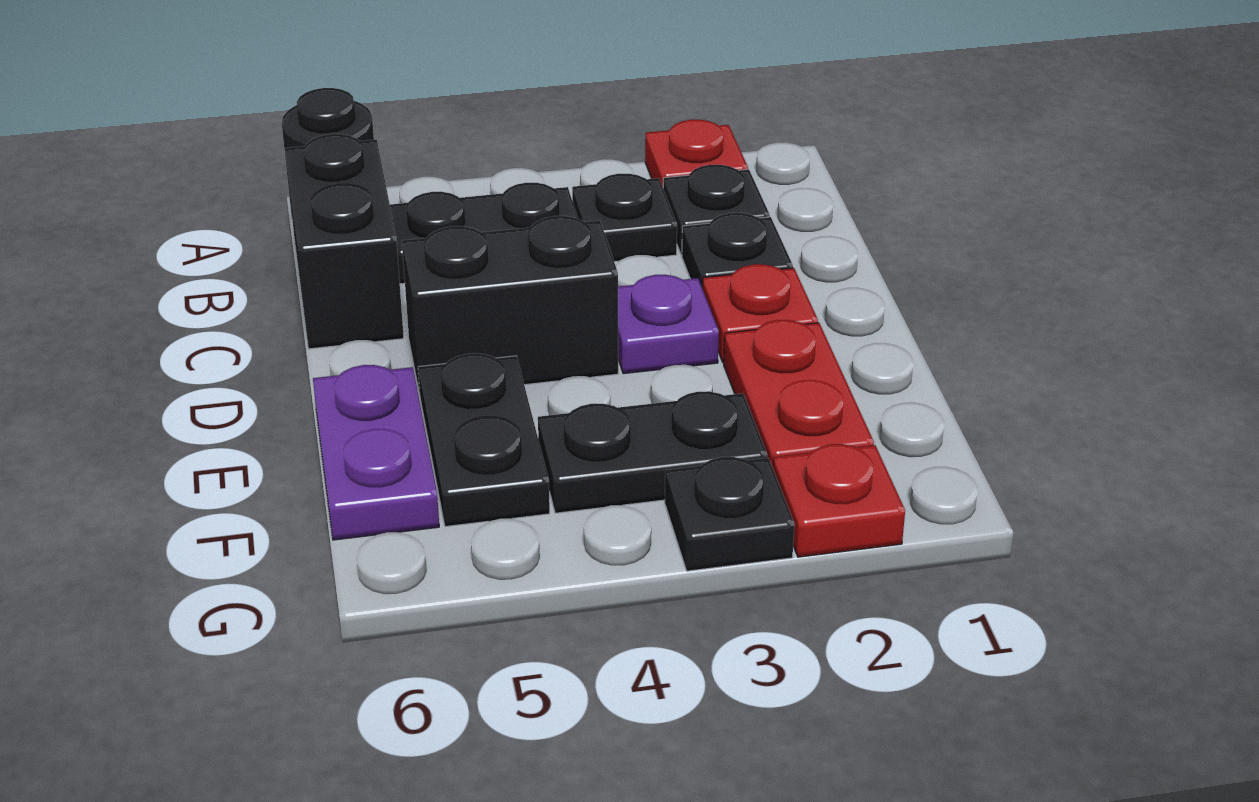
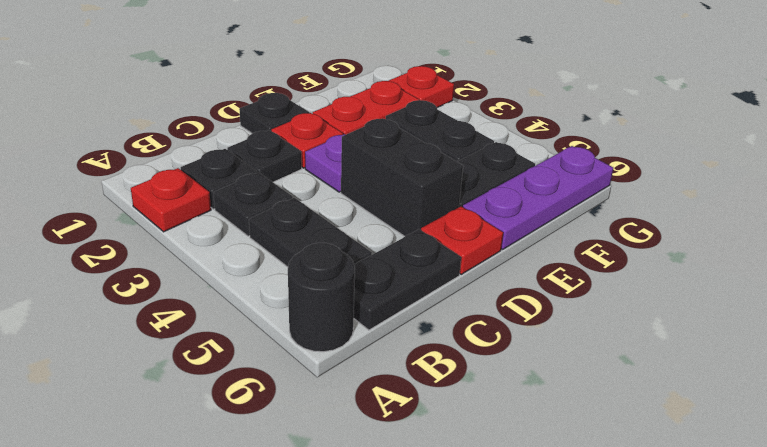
black brick B6:C6 level 1 -> black plate B6:C6 level 1
none -> red plate D6 level 1
purple plate E6:F6 level 1 -> purple plate E6:G6 level 1
black plate G3 level 1 -> black plate D1 level 1

